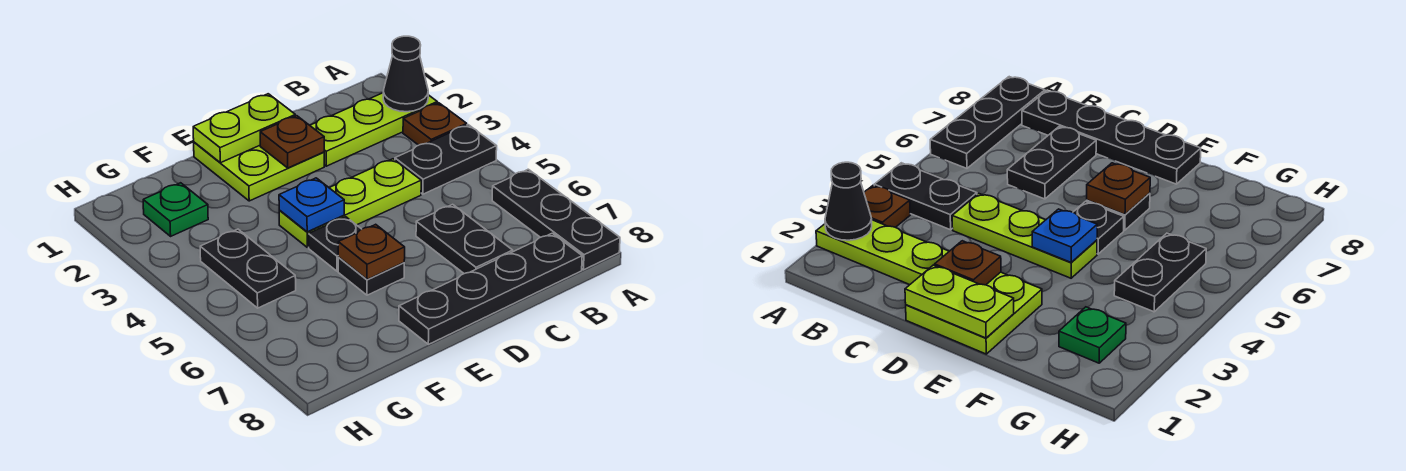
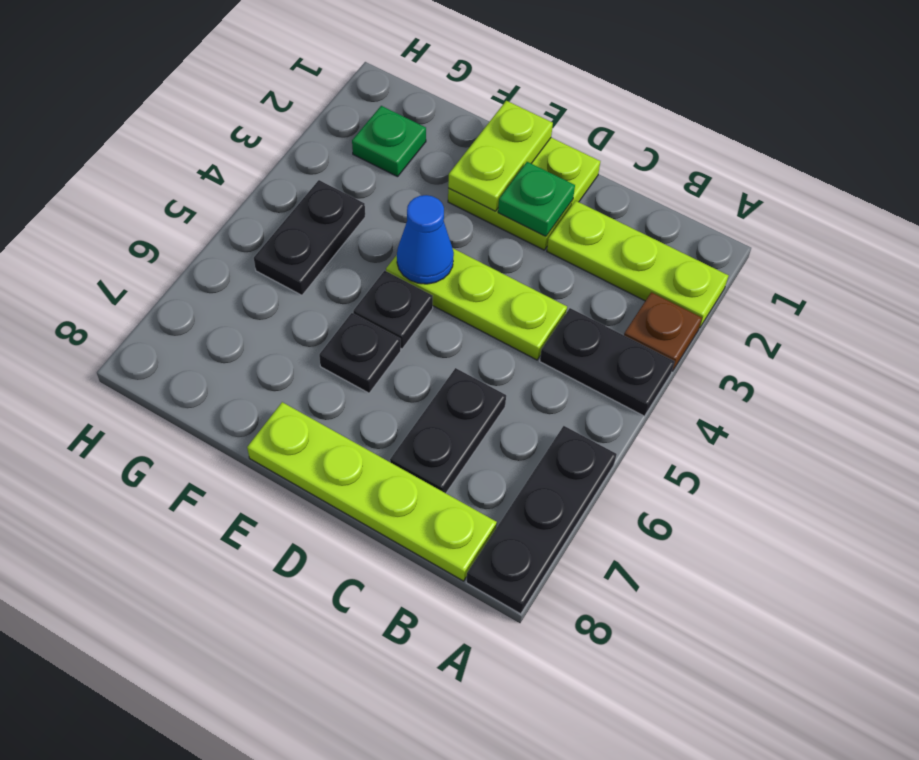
black cone A2 level 2 -> none
black plate B8:E8 level 1 -> lime plate B8:E8 level 1
lime plate D1:E1 level 2 -> lime plate E1:E2 level 2
brown plate D2 level 2 -> green plate D2 level 2
blue plate E4 level 2 -> blue cone E4 level 2
brown plate E6 level 2 -> none

